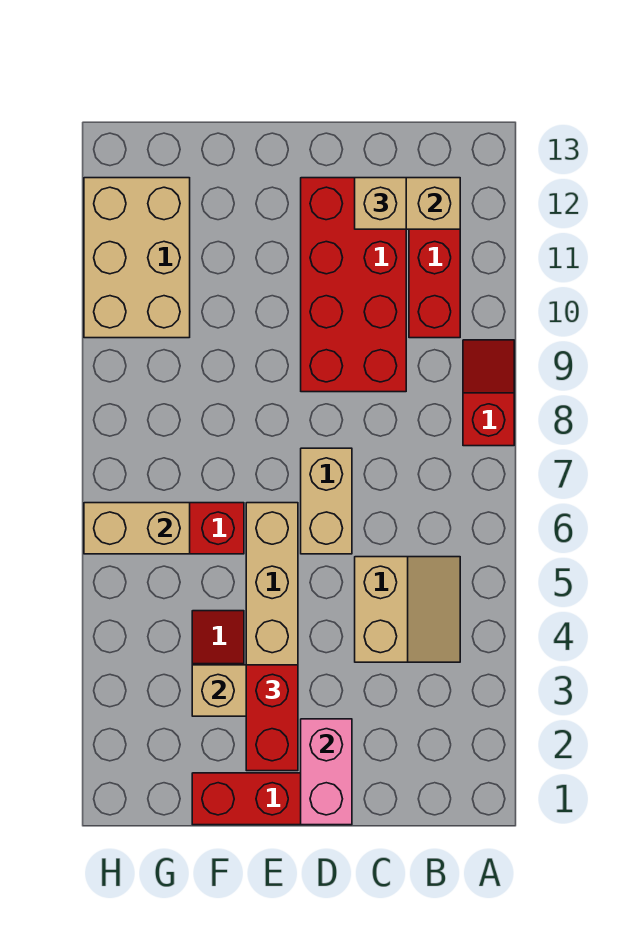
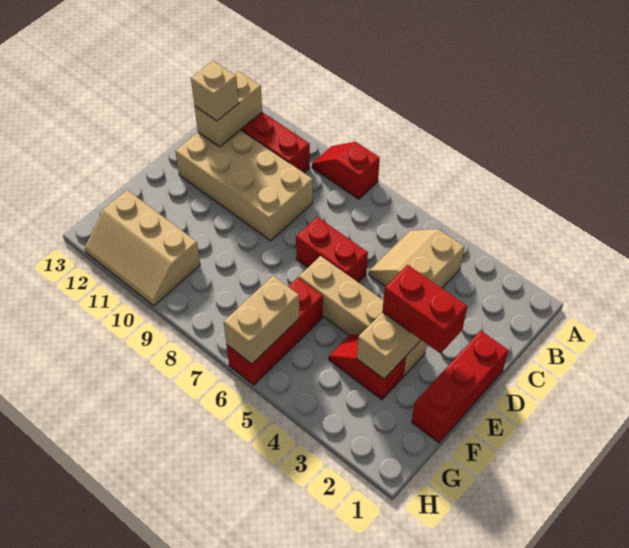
tan slope B4:C5 level 1 top C -> tan slope B4:C5 level 1 top 4
red brick C9:D12 level 1 -> tan brick C9:D12 level 1
pink brick D1:D2 level 2 -> none
tan brick D6:D7 level 1 -> red brick D6:D7 level 1
tan brick G10:H12 level 1 -> tan slope G10:H12 level 1 top G

